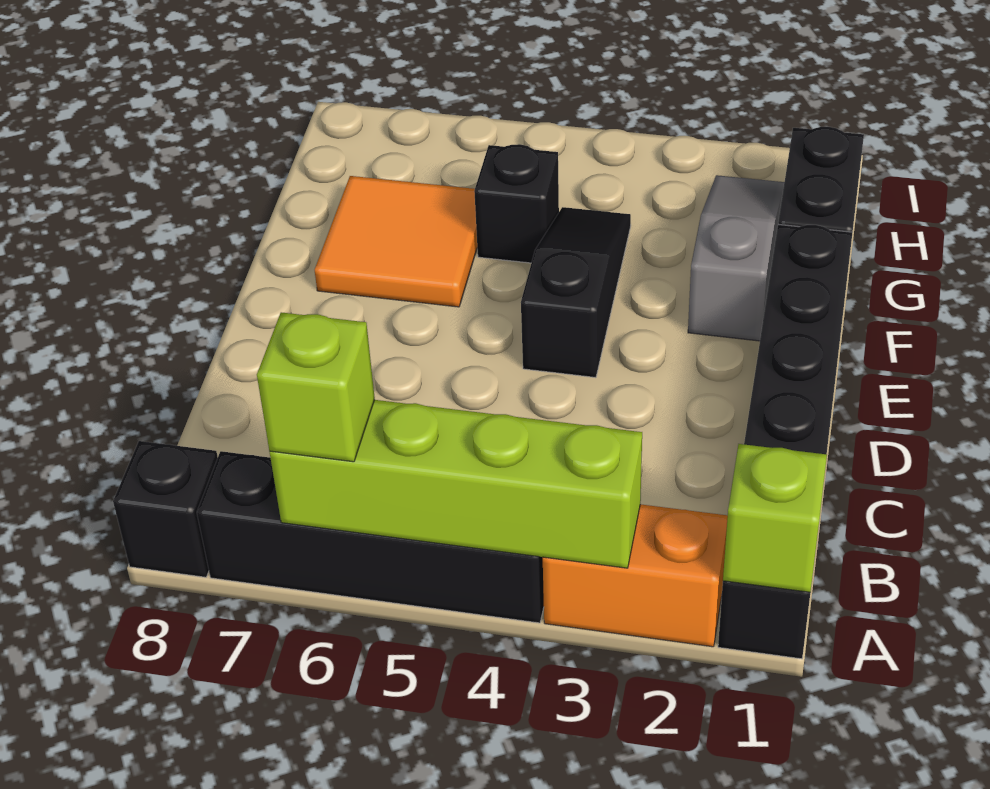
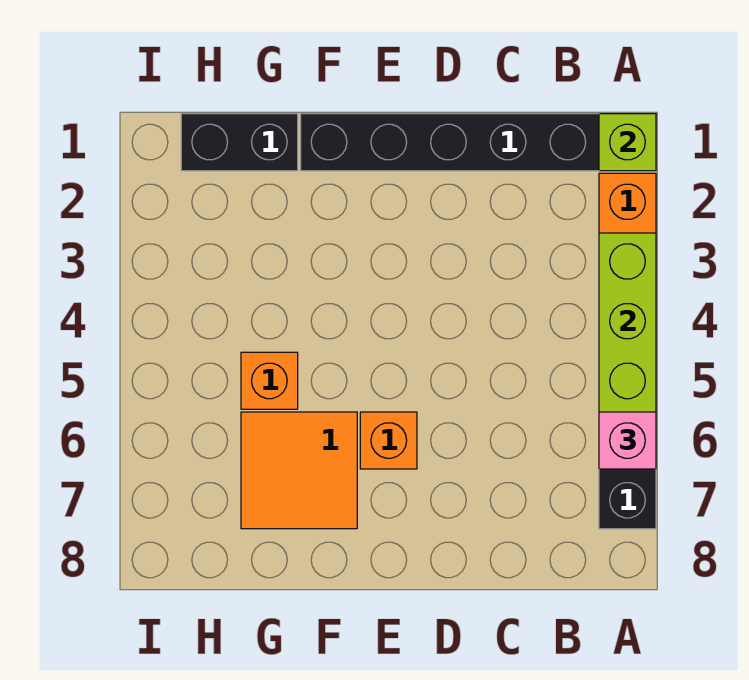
lime brick A6 level 3 -> pink brick A6 level 3
black brick A8 level 1 -> none
black slope E4:G4 level 1 top E -> none
none -> orange brick E6 level 1
grey slope F2:H2 level 1 top F -> none
black brick G5 level 1 -> orange brick G5 level 1

